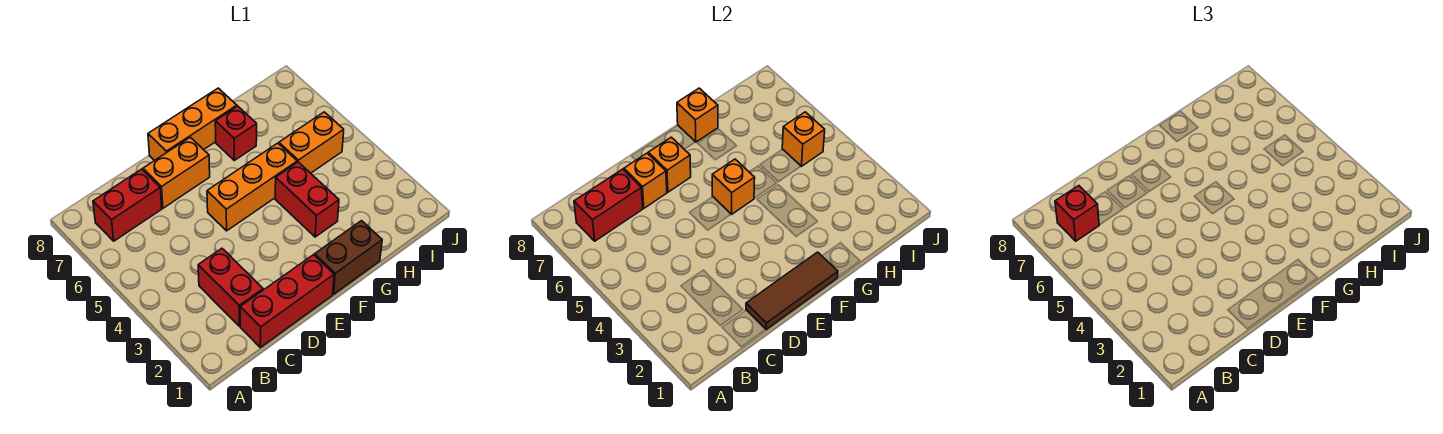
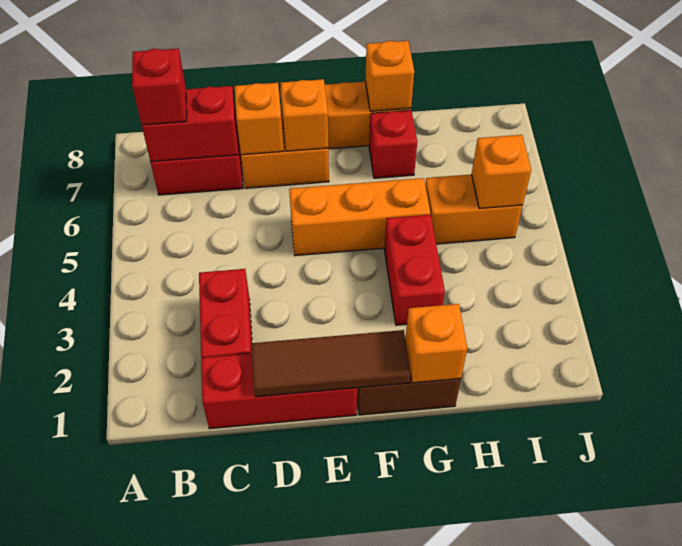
orange brick F5 level 2 -> orange brick G1 level 2

